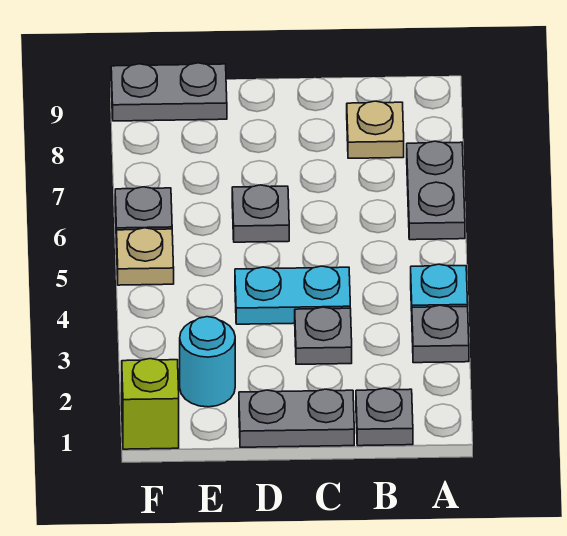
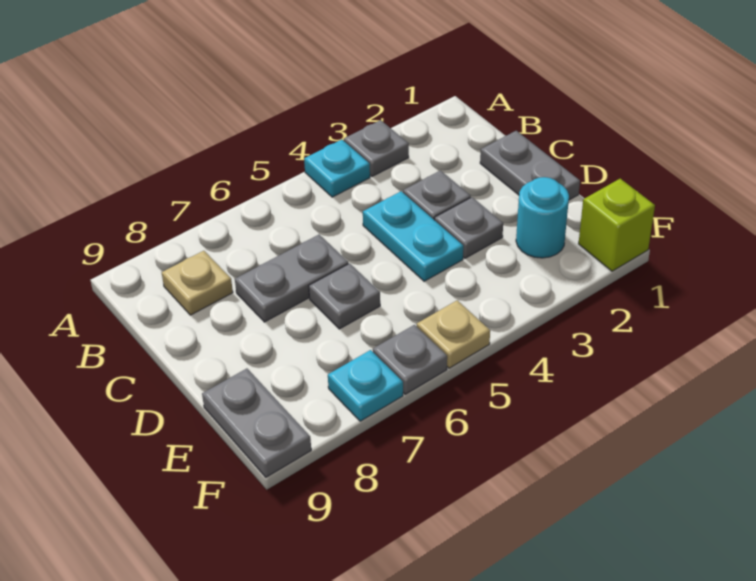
grey plate A6:A7 level 1 -> grey plate C6:C7 level 1
grey plate B1 level 1 -> grey plate D3 level 1
none -> cyan plate F7 level 1

